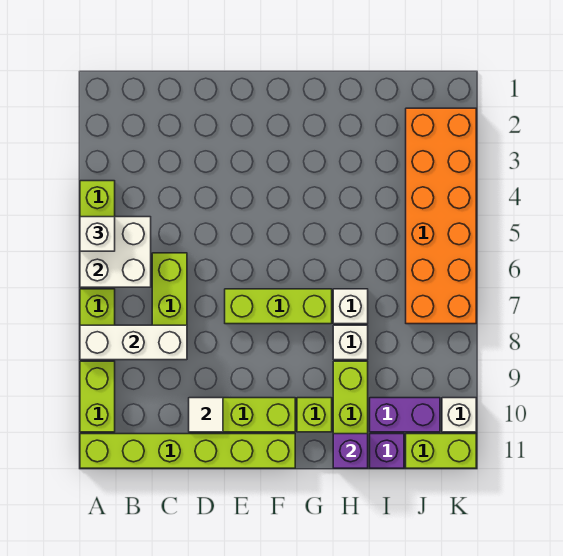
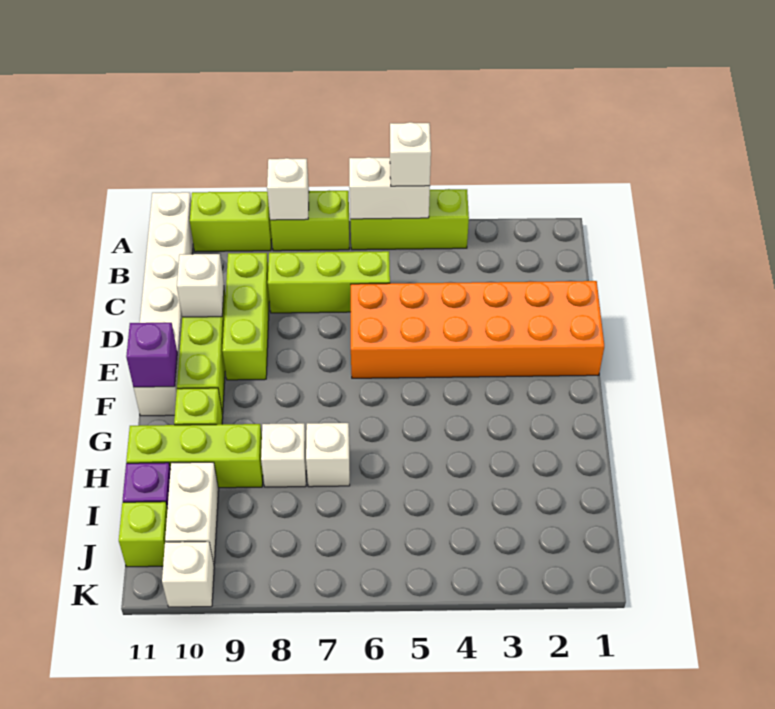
white brick A5:B6 level 2 -> white brick A5:A6 level 2
white brick A8:C8 level 2 -> white brick A8 level 2
lime brick A11:F11 level 1 -> white brick A11:F11 level 1
white tile D10 level 2 -> white brick D10 level 2
lime brick E7:G7 level 1 -> lime brick C9:E9 level 1
purple brick H11 level 2 -> purple brick F11 level 2
purple brick I10:J10 level 1 -> white brick I10:J10 level 1
orange brick J2:K7 level 1 -> orange brick D1:E6 level 1
lime brick J11:K11 level 1 -> lime brick J11 level 1

